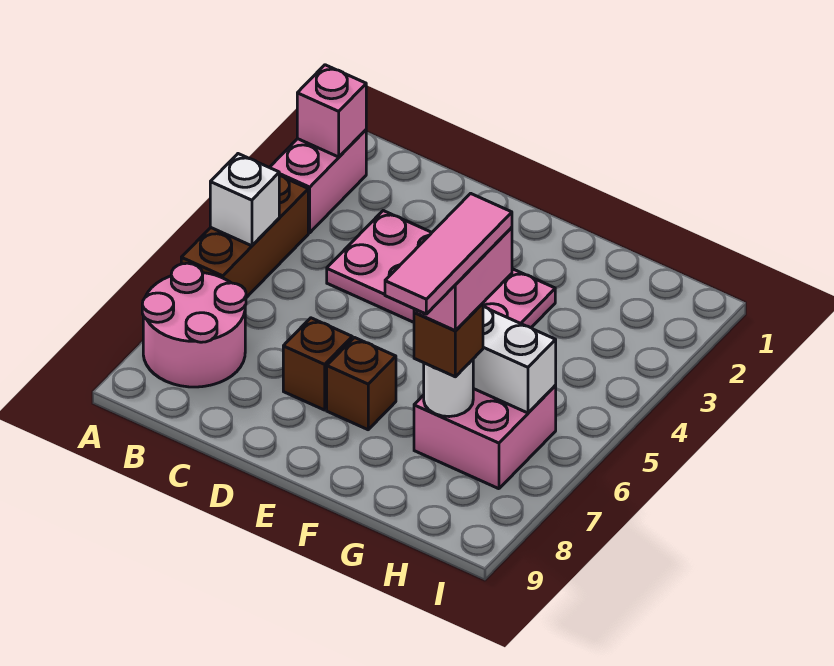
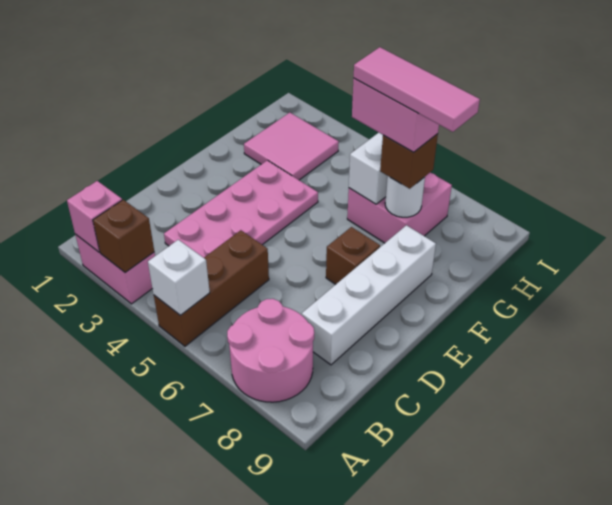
brown brick A4:A6 level 1 -> brown brick A5:C5 level 1
none -> white brick C8:F8 level 1
brown brick D7 level 1 -> brown brick A3 level 2
none -> pink tile G2:H3 level 1

